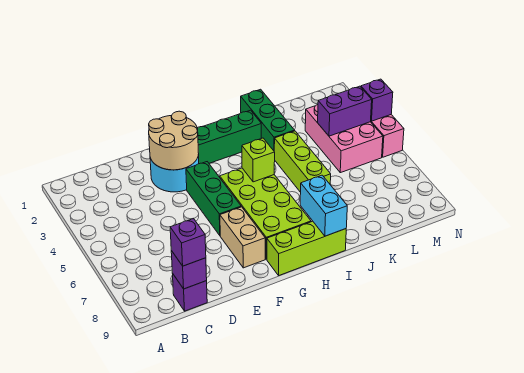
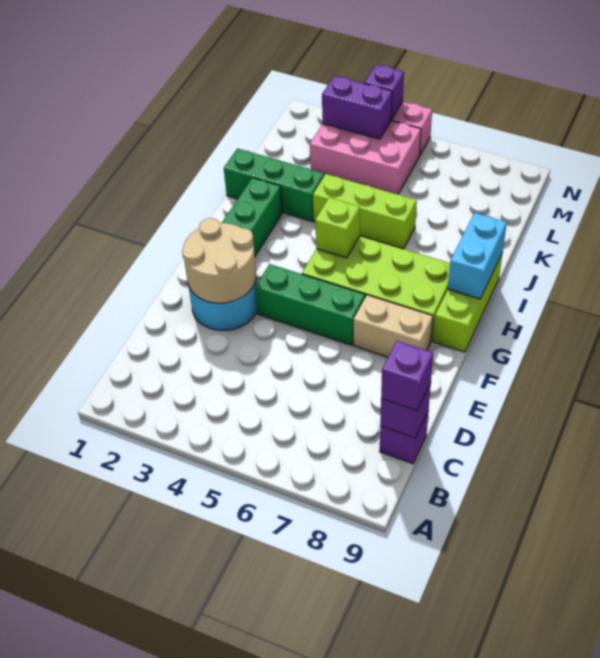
cyan brick I8:I9 level 2 -> cyan brick H9:I9 level 2
purple brick L4:M4 level 2 -> purple brick M3:M4 level 2

